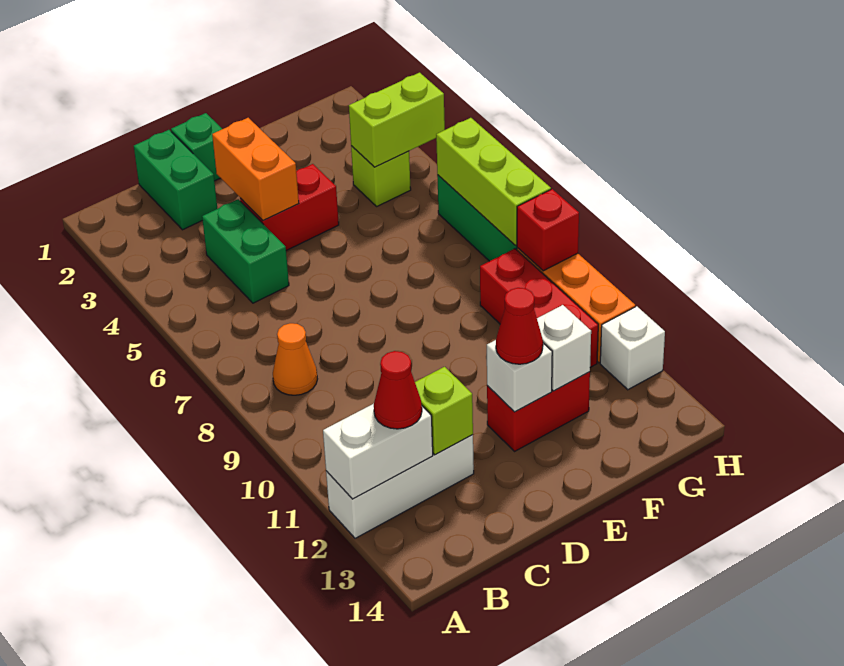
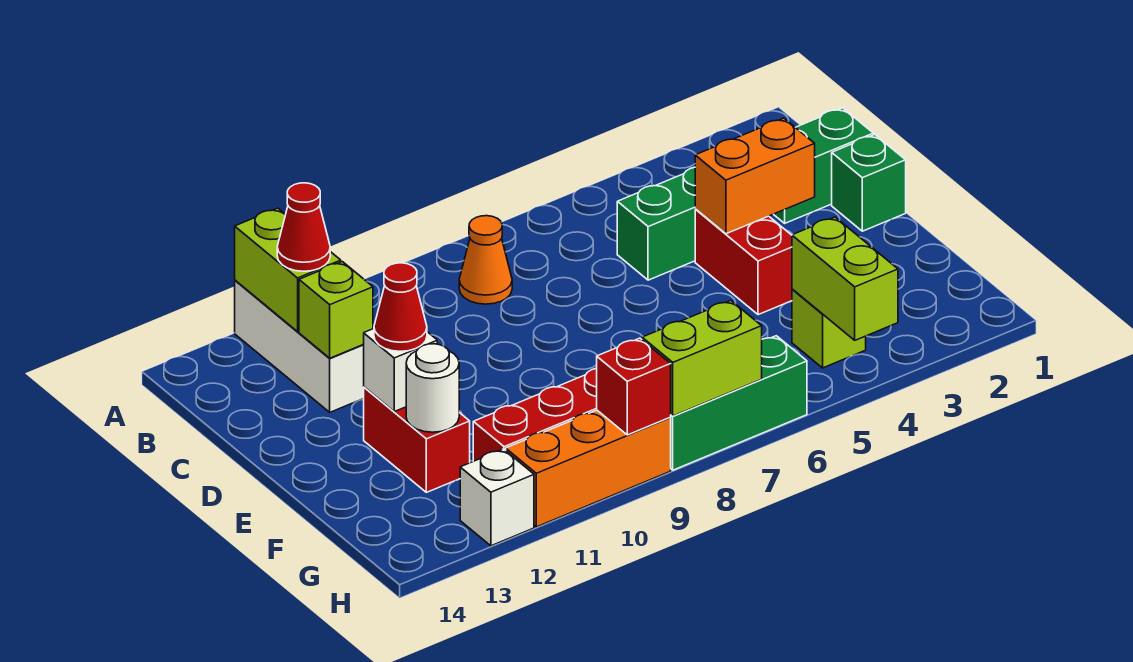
white brick A12:B12 level 2 -> lime brick A12:B12 level 2
white brick F12 level 2 -> white round brick F12 level 2
lime brick H6:H8 level 2 -> lime brick H7:H8 level 2

